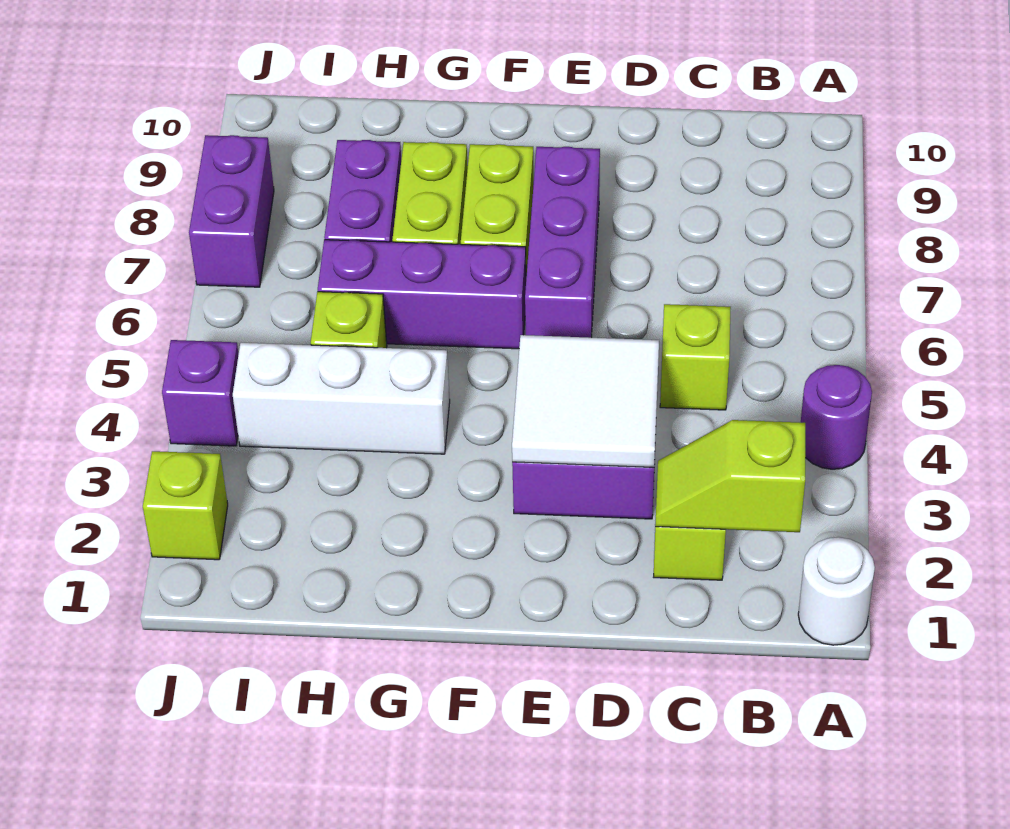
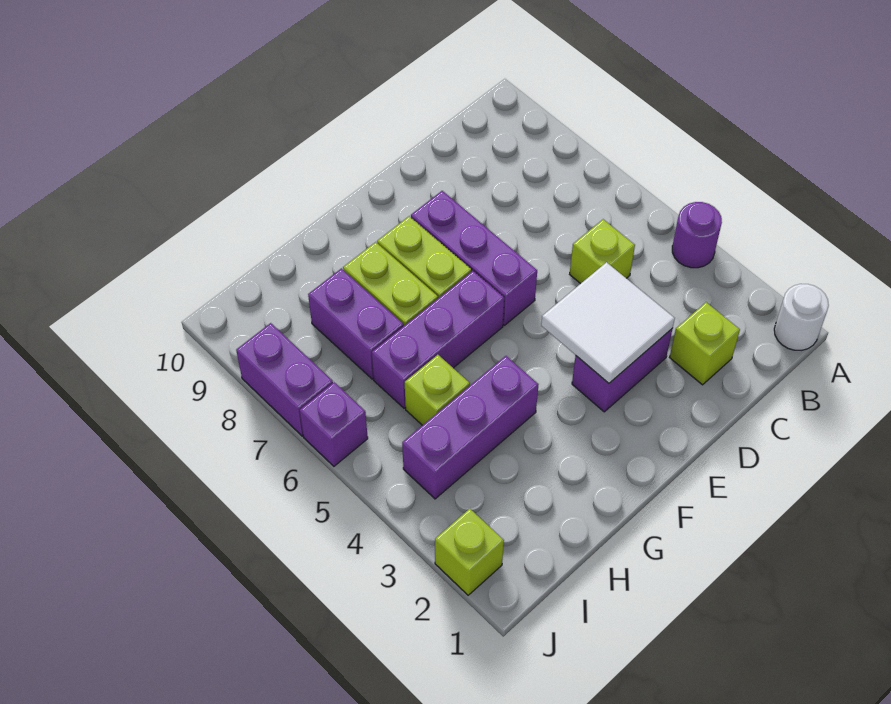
lime slope B2:C2 level 2 top B -> none
white brick G4:I4 level 1 -> purple brick G4:I4 level 1
purple brick J4 level 1 -> purple brick J6 level 1

